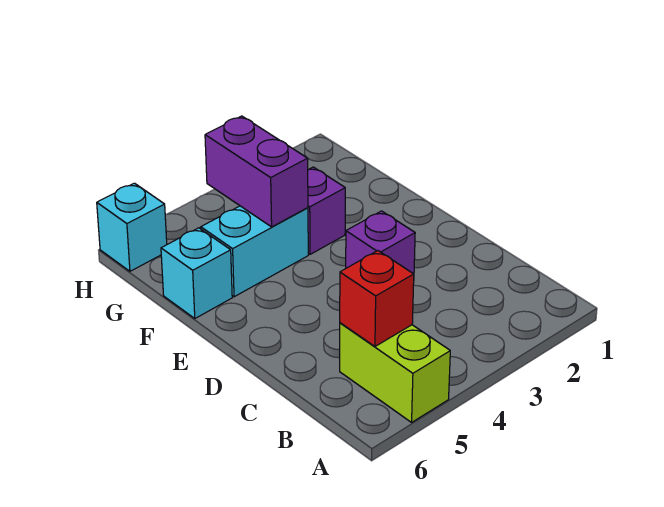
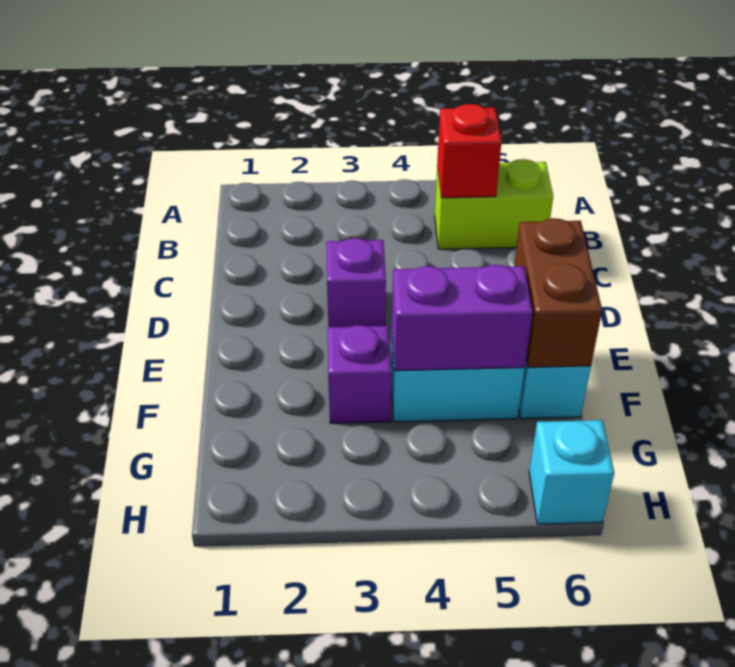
lime brick A5:B5 level 1 -> lime brick B5:B6 level 1
none -> brown brick E6:F6 level 2
purple brick F4:G4 level 2 -> purple brick F4:F5 level 2

